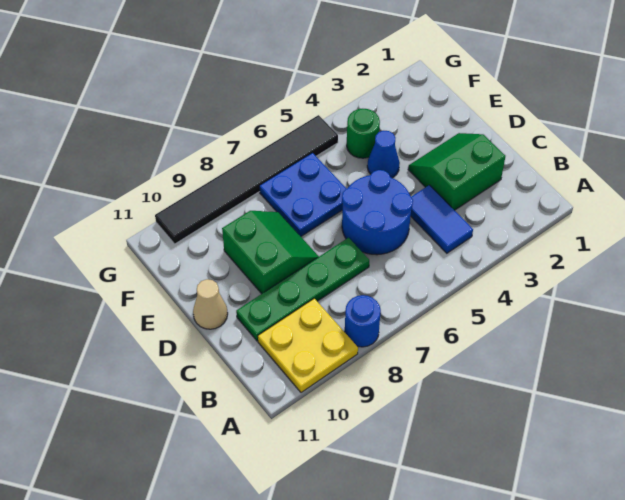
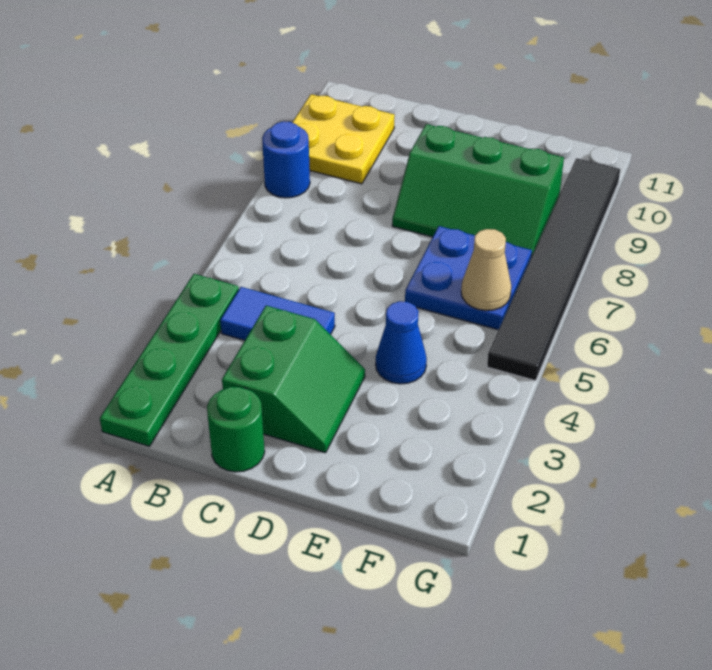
blue round brick C5:D6 level 1 -> none
green plate C7:C10 level 1 -> green plate A1:A4 level 1
green slope D8:E9 level 1 top 9 -> green slope D8:F9 level 1 top 9
tan cone D11 level 1 -> tan cone F6 level 2
green round brick F4 level 1 -> green round brick C1 level 1

